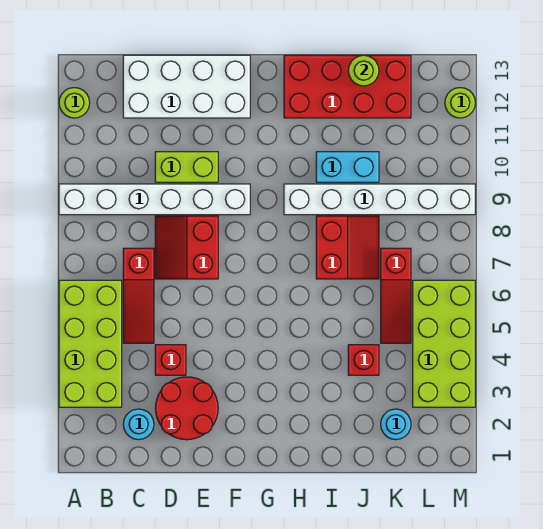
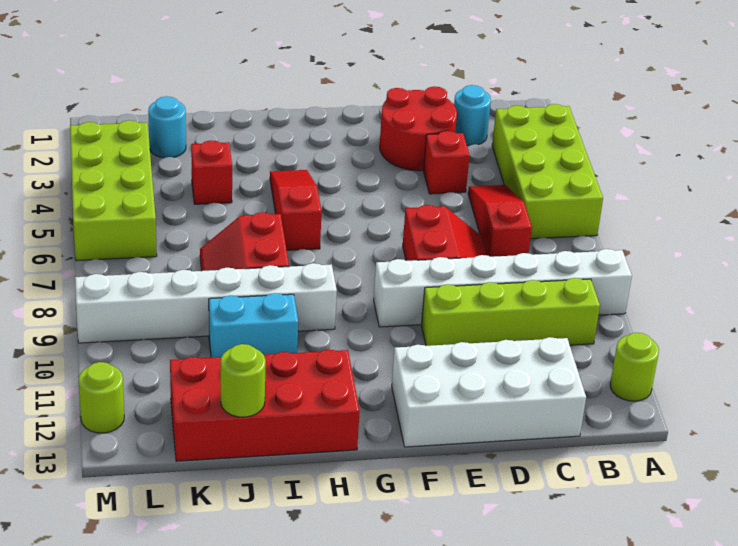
lime brick D10:E10 level 1 -> lime brick B10:E10 level 1
red slope K5:K7 level 1 top 7 -> red slope H4:H6 level 1 top 6

